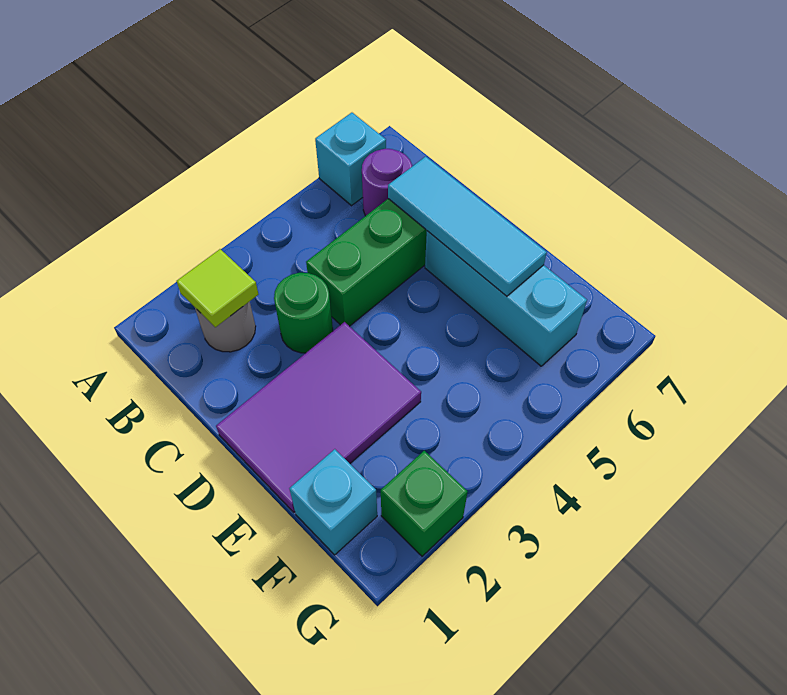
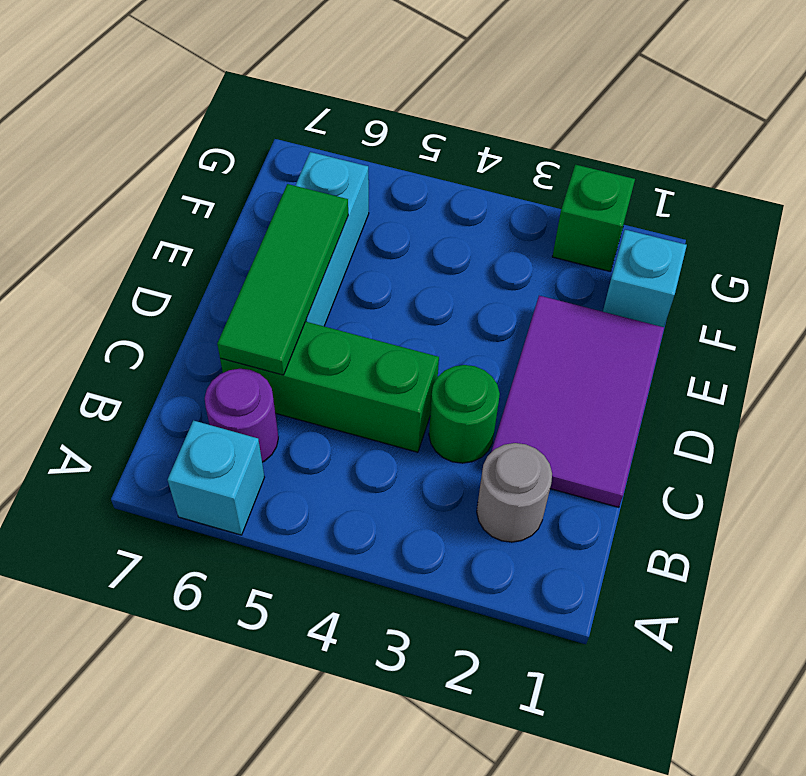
lime tile B2 level 2 -> none
cyan tile C6:E6 level 2 -> green tile C6:E6 level 2
purple tile D1:E3 level 1 -> purple tile C1:E2 level 1

